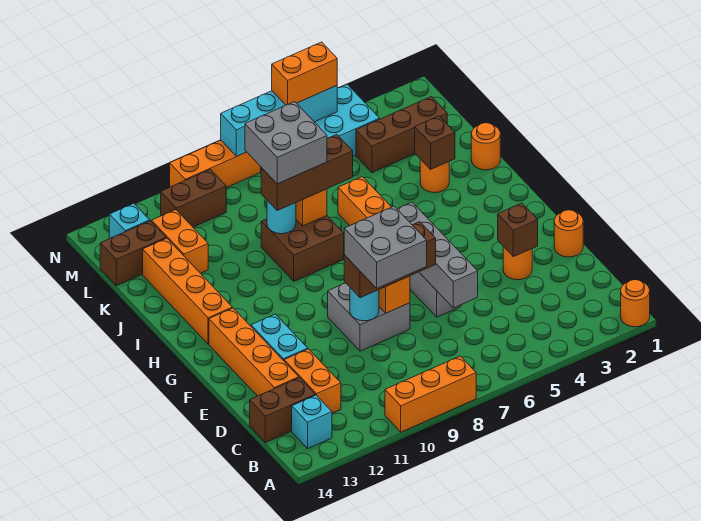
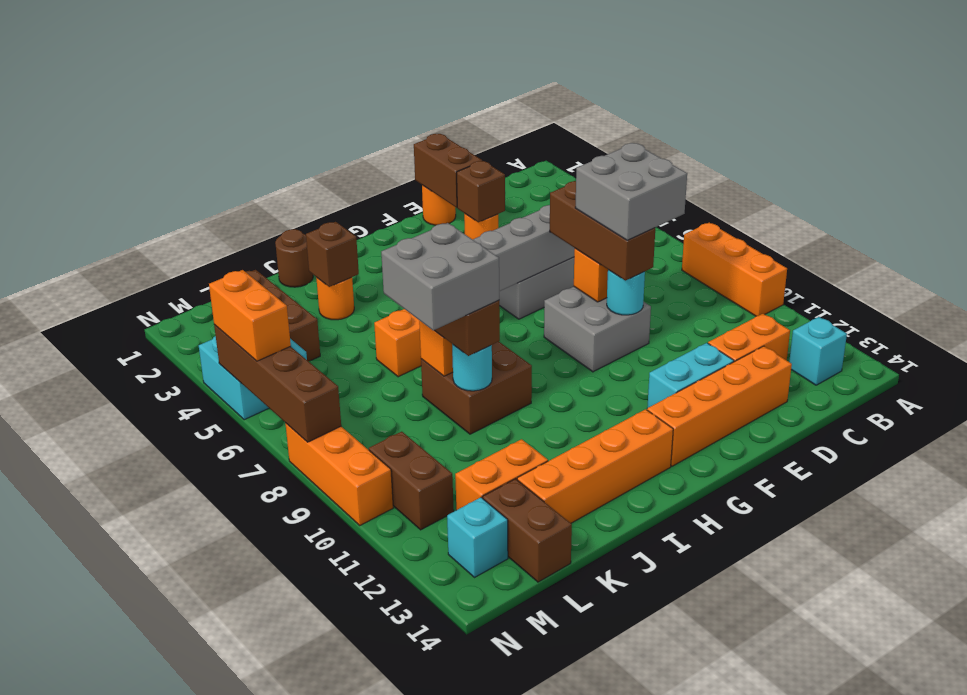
orange round brick A1 level 1 -> none
brown brick C13:C14 level 1 -> brown brick E1:E2 level 2
orange round brick J1 level 1 -> brown round brick J1 level 1
cyan brick N5:N8 level 2 -> brown brick N5:N8 level 2

